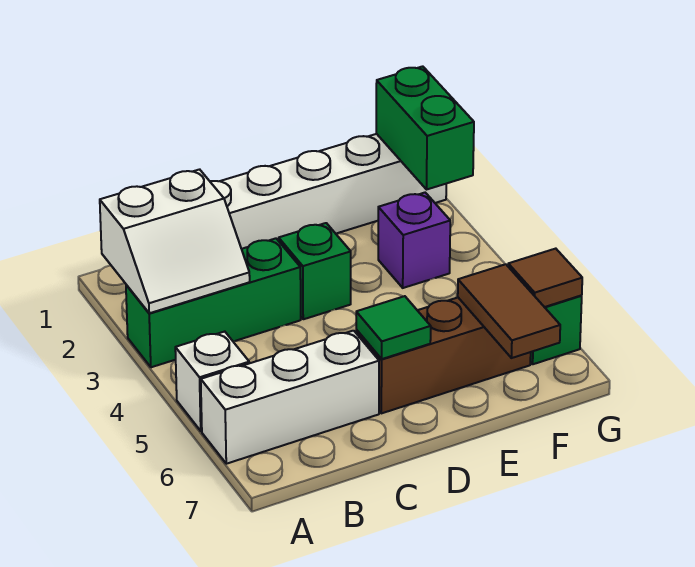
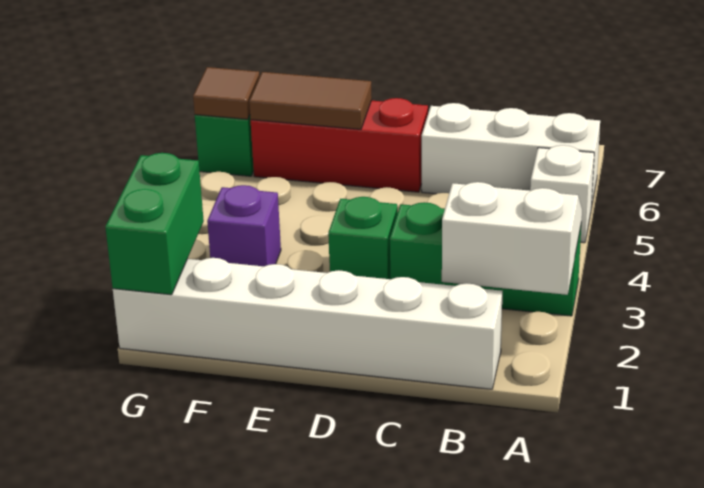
brown brick D6:F6 level 1 -> red brick D6:F6 level 1
green tile D6 level 2 -> none
brown tile F6:F7 level 2 -> brown tile E6:F6 level 2

